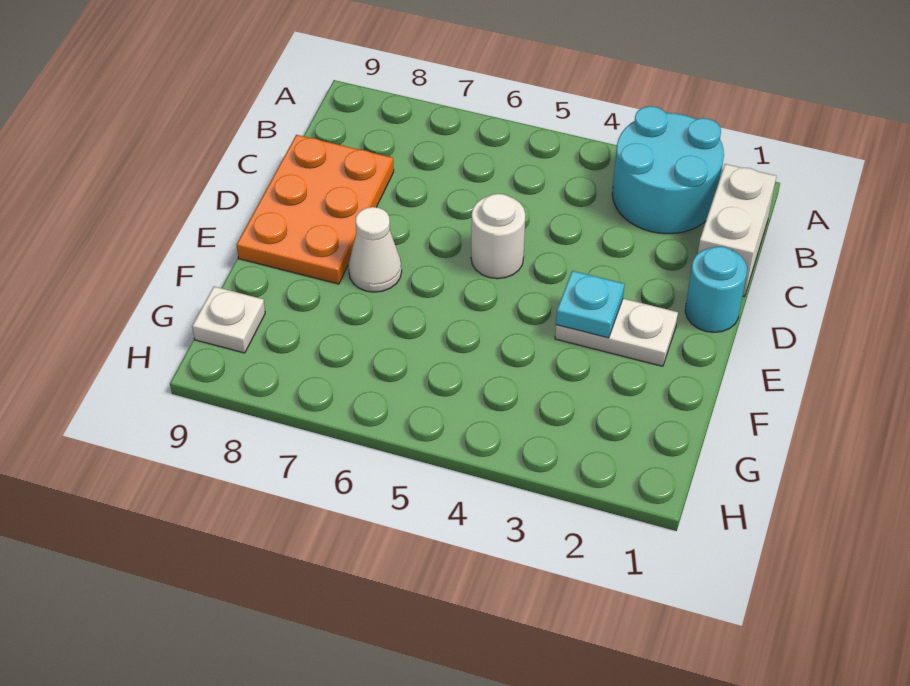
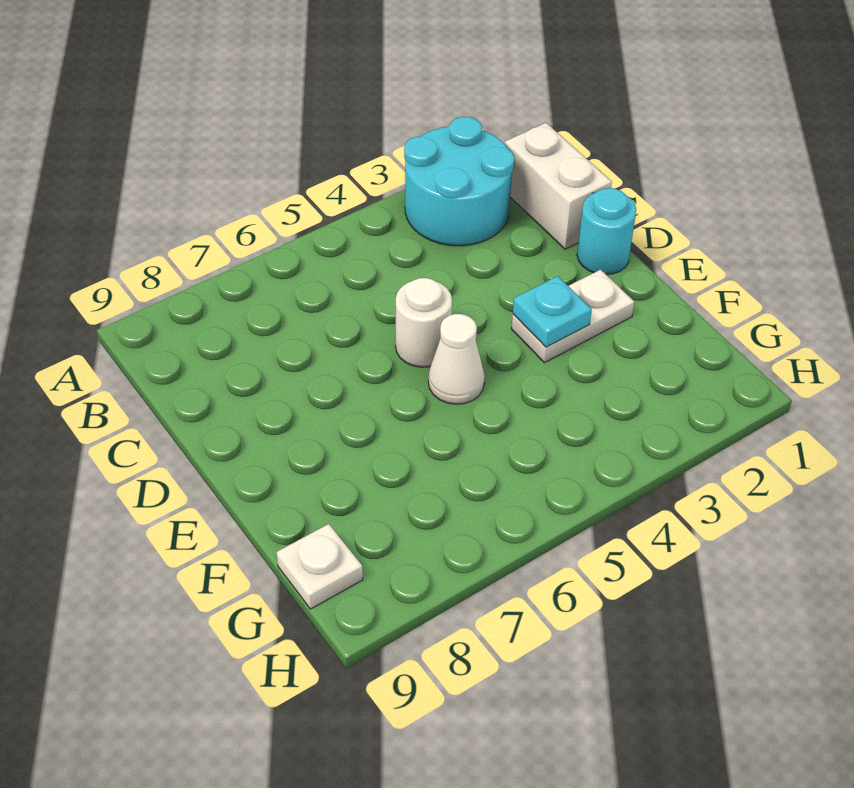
orange plate C8:E9 level 1 -> none
white cone E7 level 1 -> white cone E5 level 1

